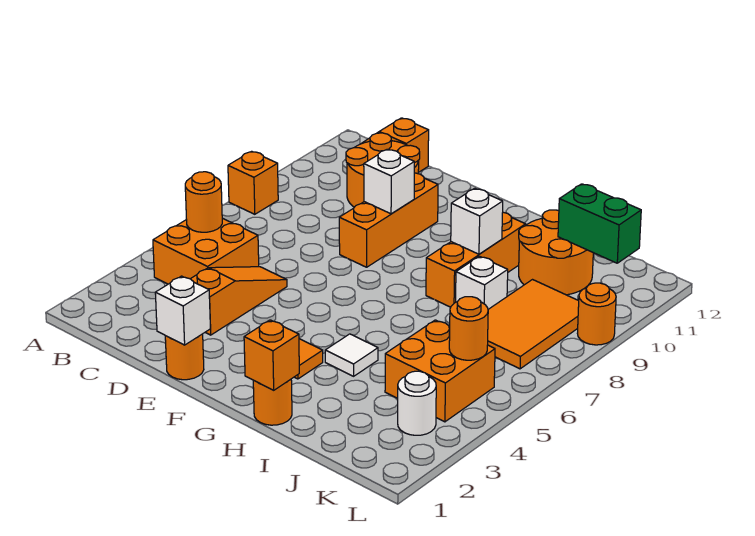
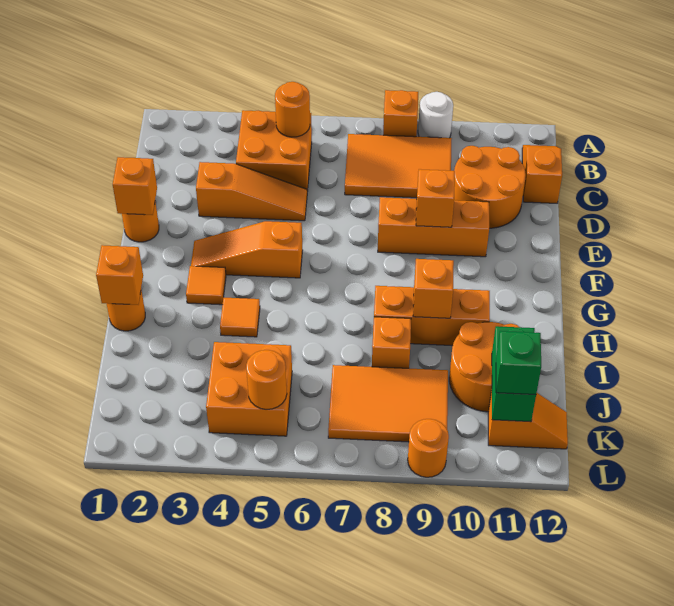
none -> orange tile B7:C9 level 1
white brick E1 level 2 -> orange brick E1 level 2
white brick E9 level 2 -> orange brick E9 level 2
none -> orange slope F3:F5 level 1 top 5
white tile H4 level 1 -> orange tile H4 level 1
white brick H9 level 2 -> orange brick H9 level 2
white brick I8 level 1 -> orange brick I8 level 1
white round brick K3 level 1 -> white round brick A9 level 1
none -> orange slope K11:K12 level 1 top 11
none -> green brick K11 level 3

